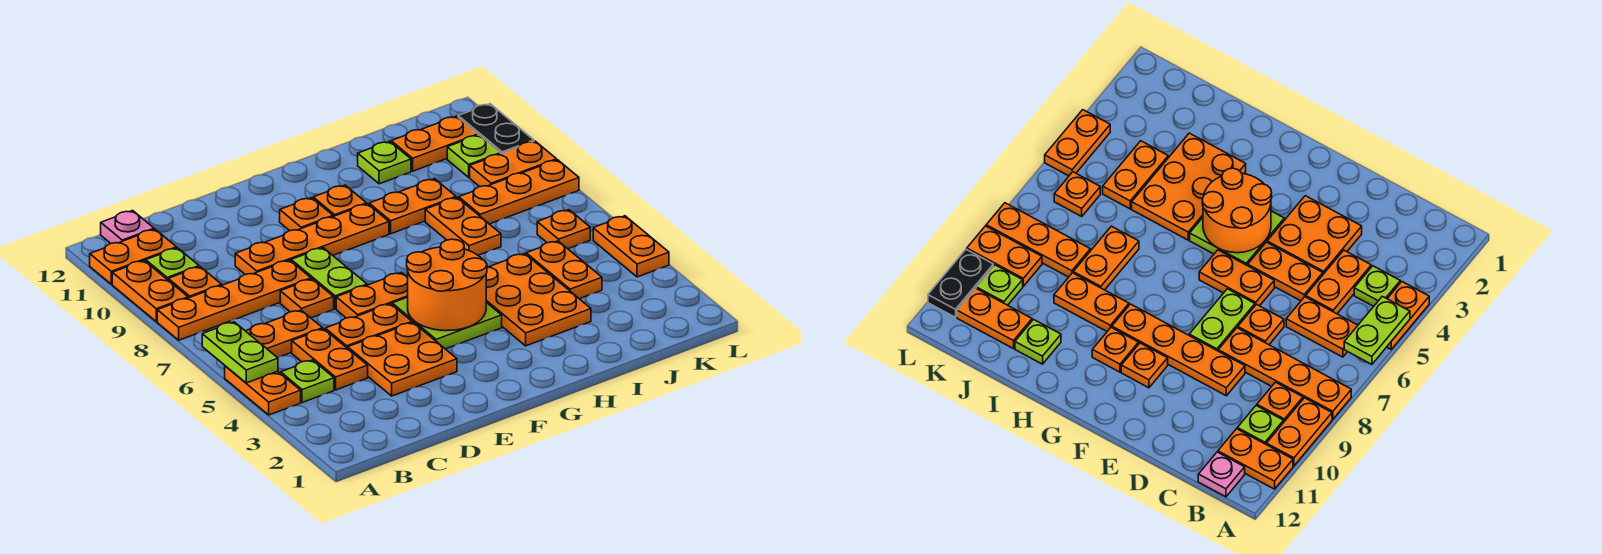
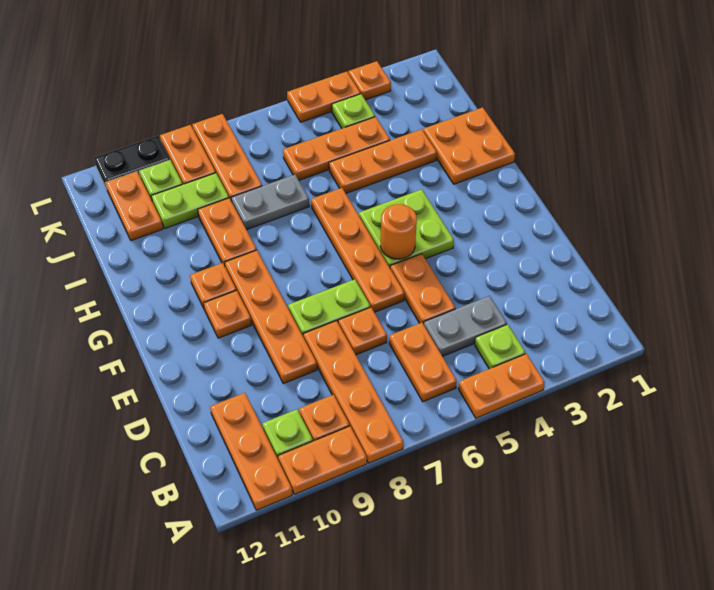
lime plate A5:A6 level 2 -> lime plate J9:J10 level 1
orange plate A11:B11 level 1 -> orange plate A11:C11 level 1
pink plate B12 level 1 -> none
orange plate C4:C5 level 1 -> grey plate C4:C5 level 1
orange plate D3:E4 level 1 -> orange plate H1:I2 level 1
orange plate E6:F6 level 1 -> orange plate E6:H6 level 1
orange round brick F4:G5 level 2 -> orange round brick F5 level 2
orange plate H3:I5 level 1 -> orange plate I3:I5 level 1
orange plate I7:I8 level 1 -> grey plate I7:I8 level 1
lime plate I11 level 1 -> lime plate K4 level 1
orange plate J4:J5 level 1 -> orange plate J4:J6 level 1
orange plate K6 level 1 -> orange plate L3 level 1

